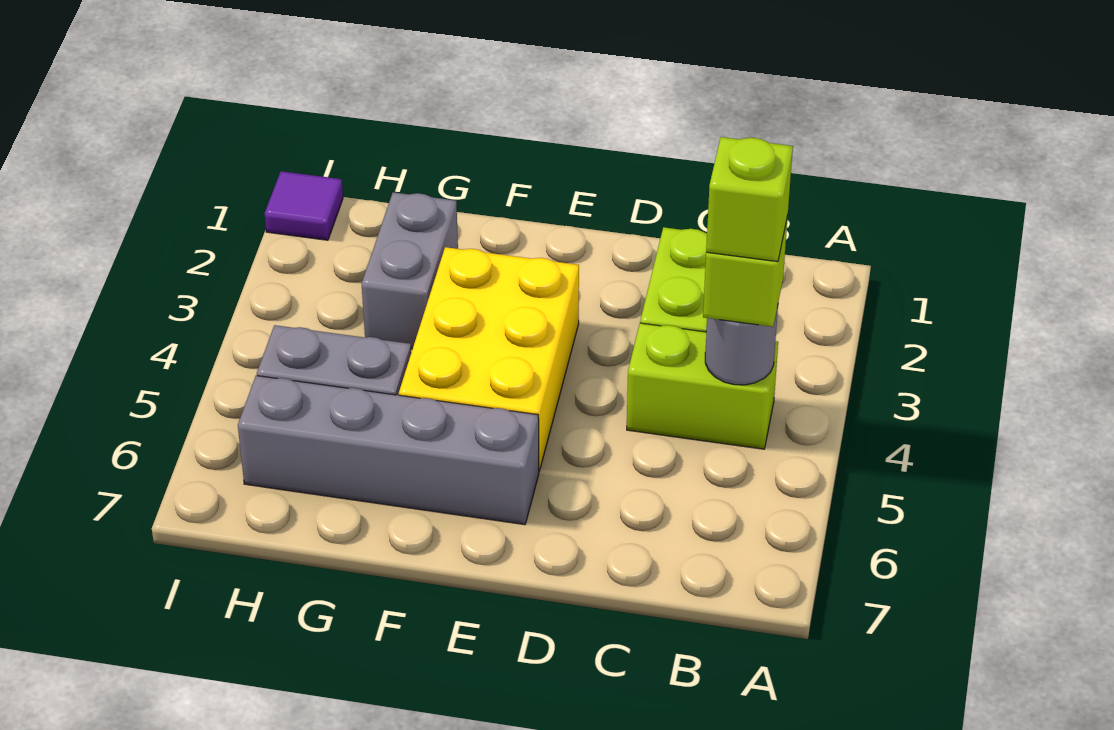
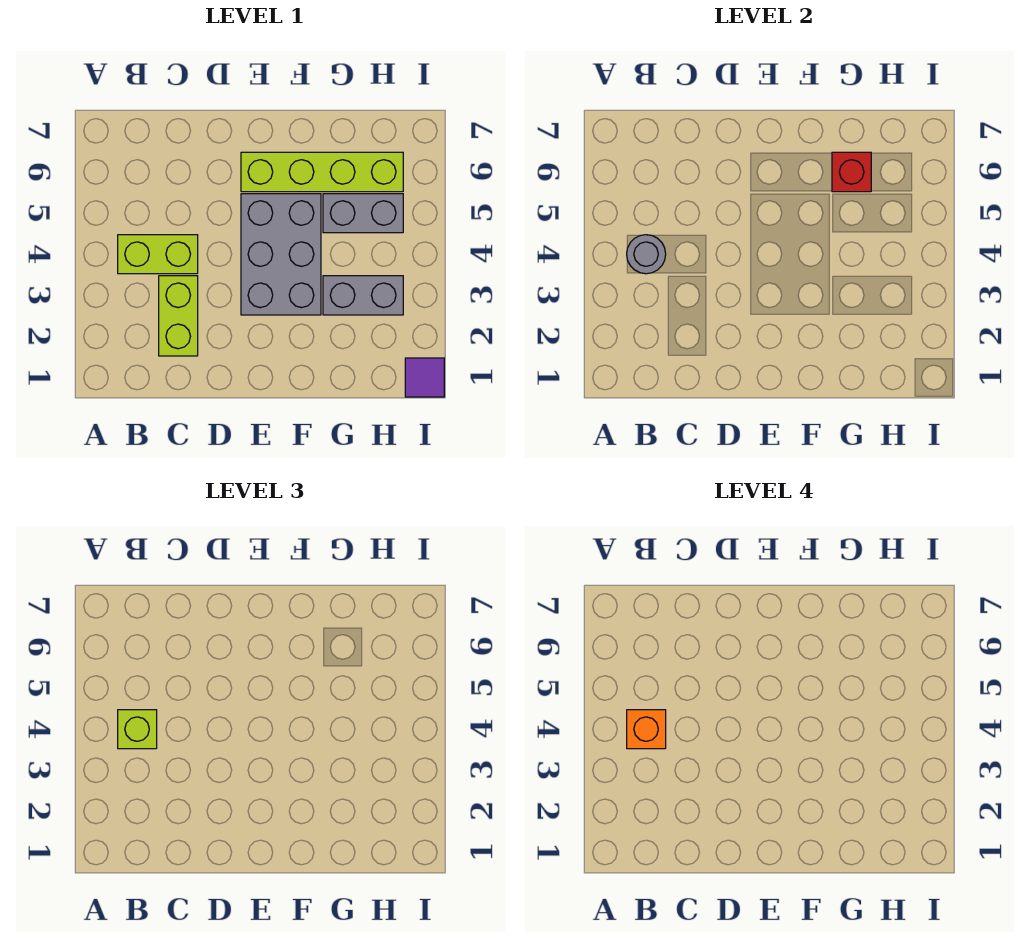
lime brick B4 level 4 -> orange brick B4 level 4
yellow brick E3:F5 level 1 -> grey brick E3:F5 level 1
grey brick E6:H6 level 1 -> lime brick E6:H6 level 1
grey brick G2:G3 level 1 -> grey brick G3:H3 level 1
none -> red brick G6 level 2

